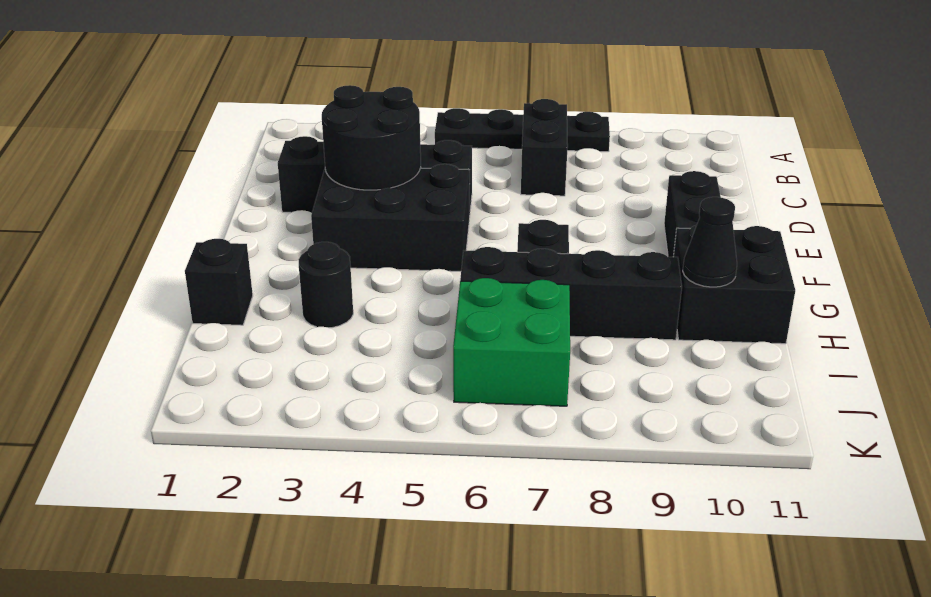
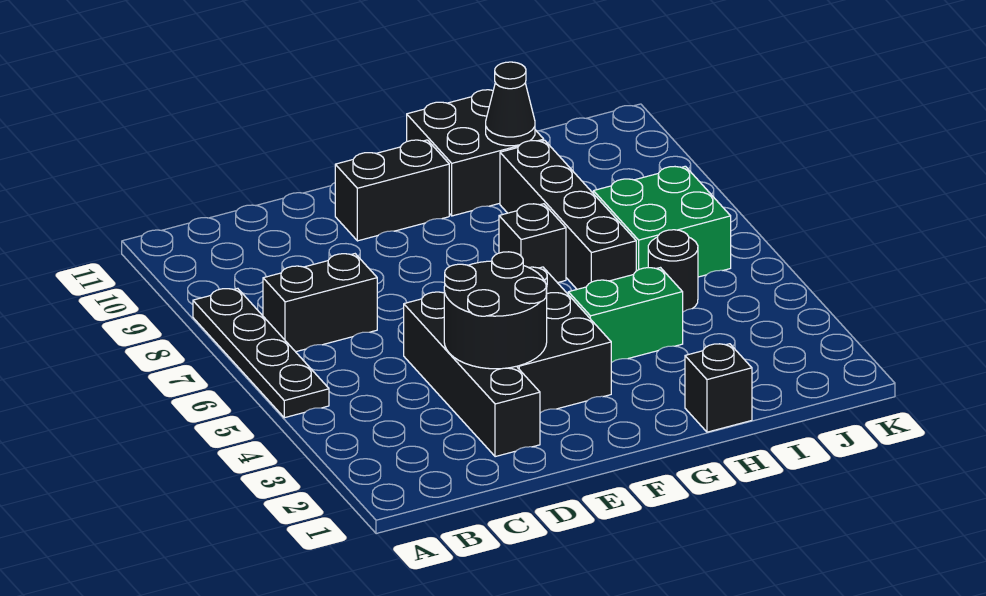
none -> green brick G4:H4 level 1
black round brick H3 level 1 -> black round brick I5 level 1

